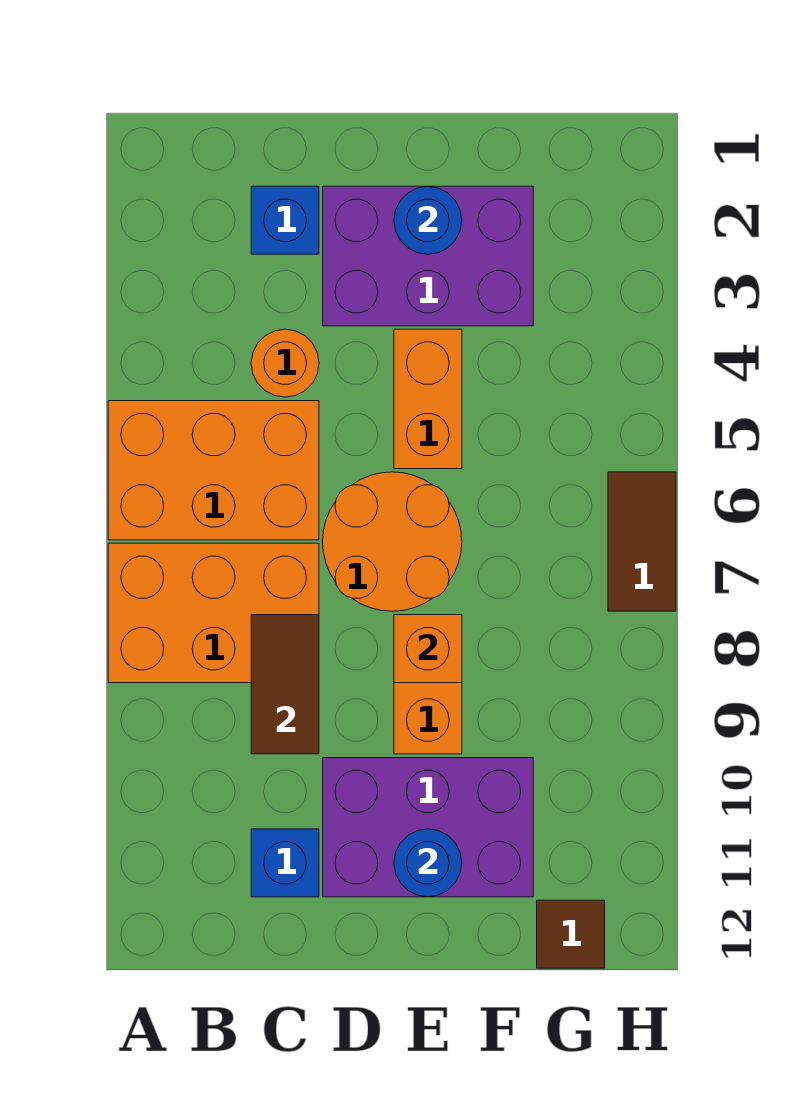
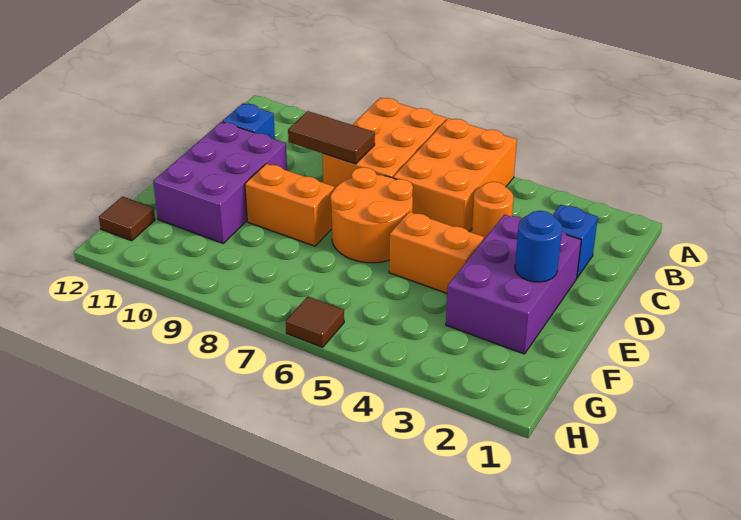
orange brick E8 level 2 -> none
blue round brick E11 level 2 -> none
brown tile H6:H7 level 1 -> brown tile H6 level 1

